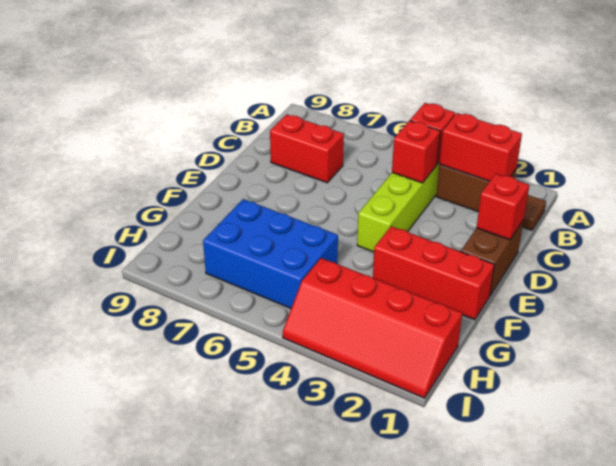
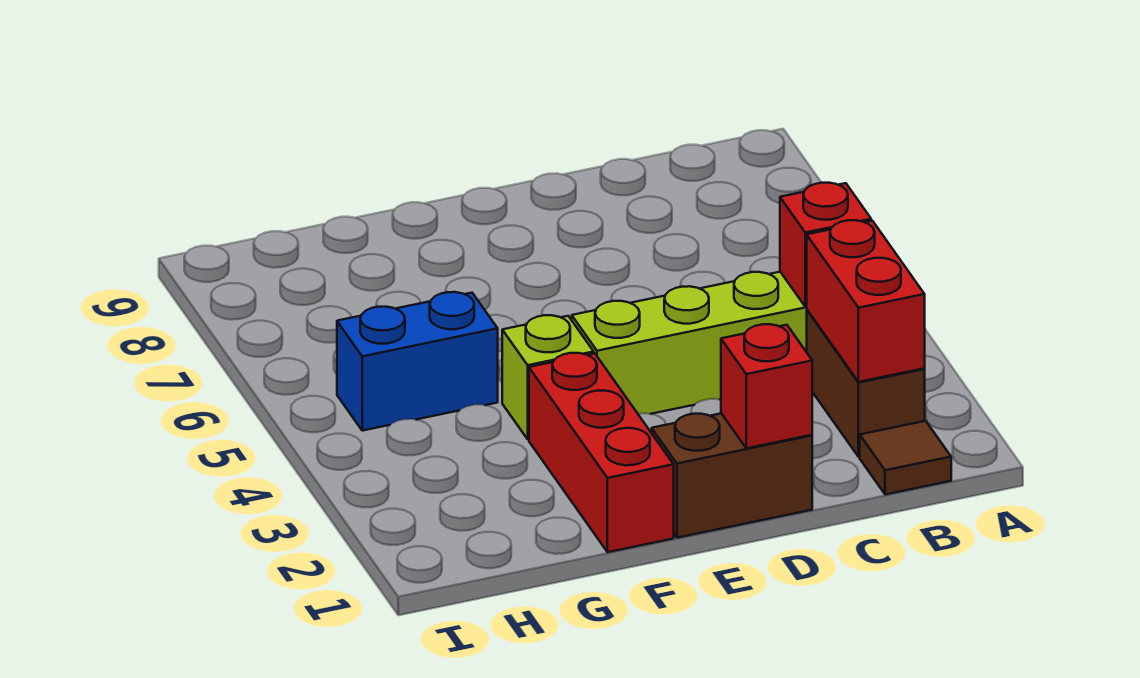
red brick C4 level 2 -> none
red brick C7:C8 level 1 -> none
none -> lime brick F4 level 1
blue brick G5:H7 level 1 -> blue brick G5:H5 level 1
red slope H1:I4 level 1 top H -> none

